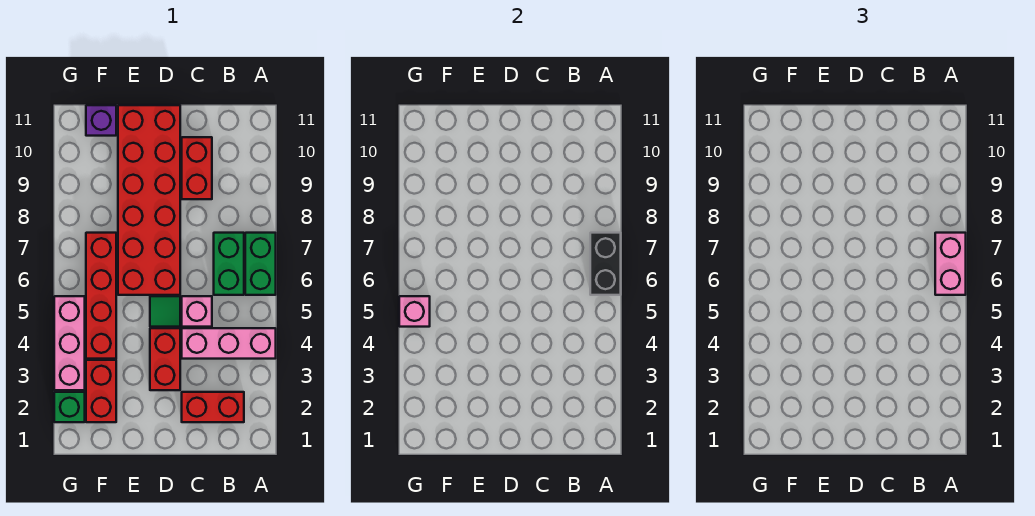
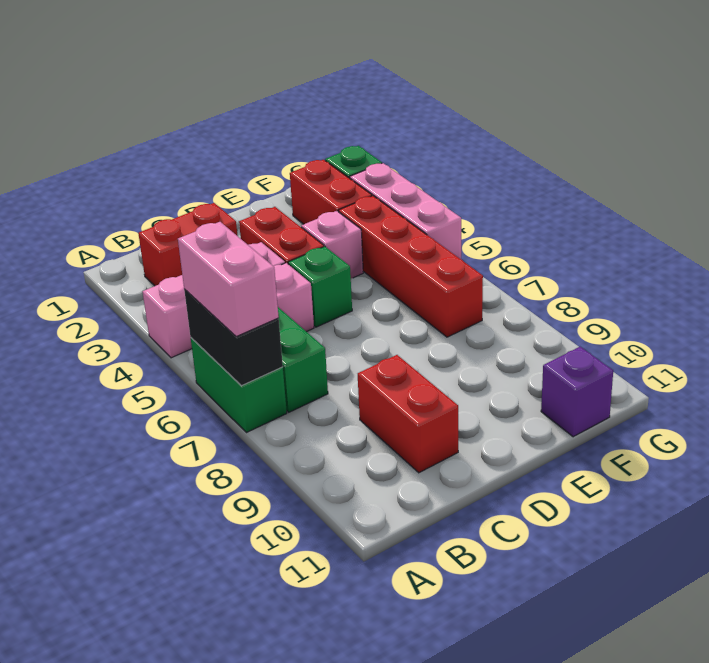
green tile D5 level 1 -> green brick D5 level 1
red brick D6:E11 level 1 -> none
pink brick G5 level 2 -> pink brick E4 level 1

